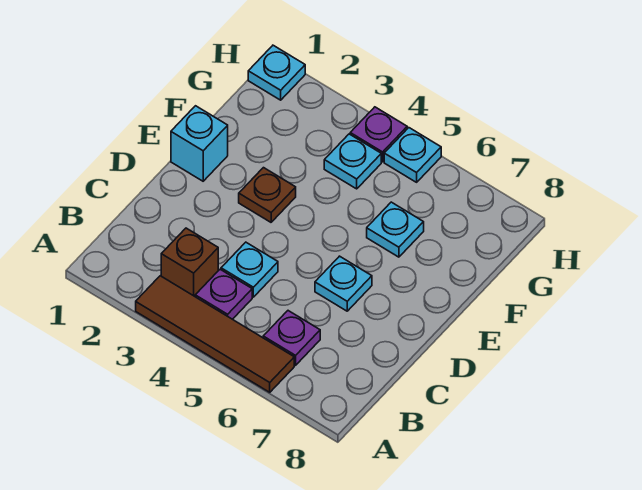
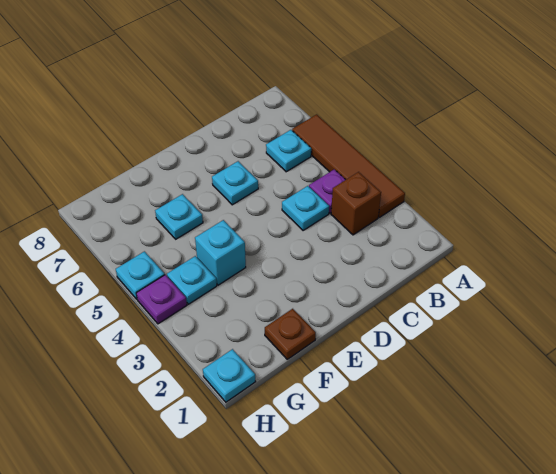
purple plate B6 level 1 -> cyan plate B6 level 1
cyan brick E1 level 1 -> cyan brick F4 level 1
brown plate E3 level 1 -> brown plate F1 level 1

